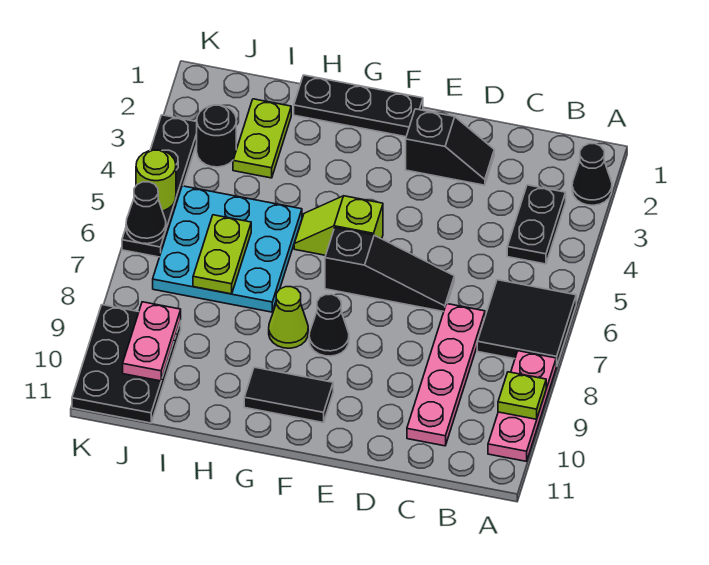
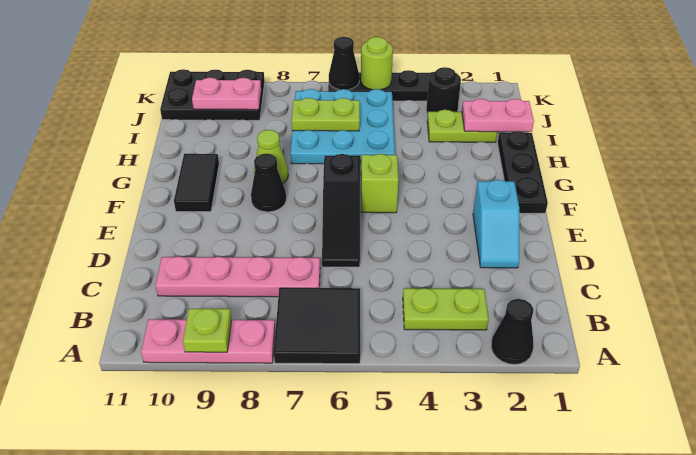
black plate B3:B4 level 1 -> lime plate B3:B4 level 1
black slope D2:E2 level 1 top E -> cyan slope D2:E2 level 1 top E
none -> pink plate I1:I2 level 2

